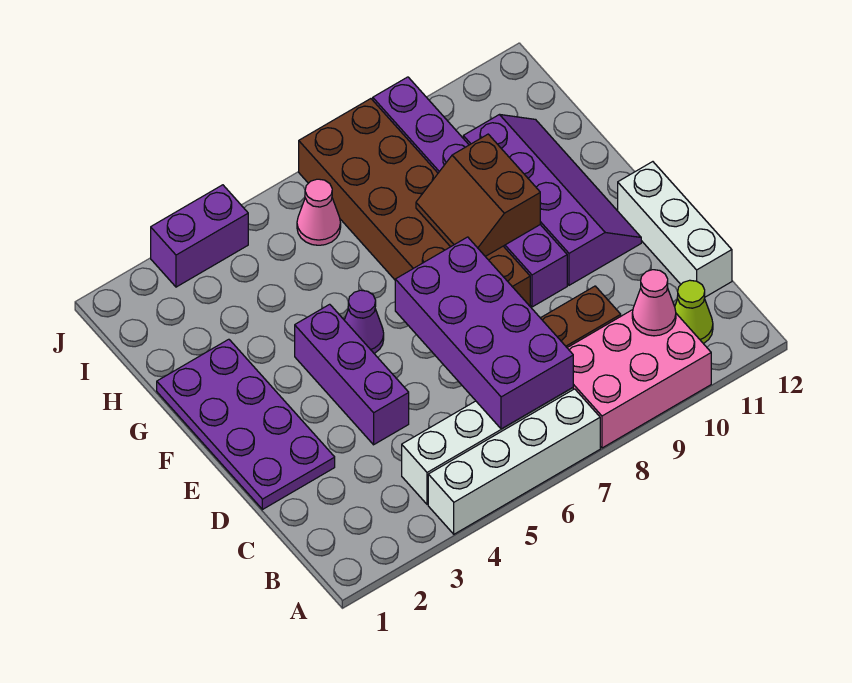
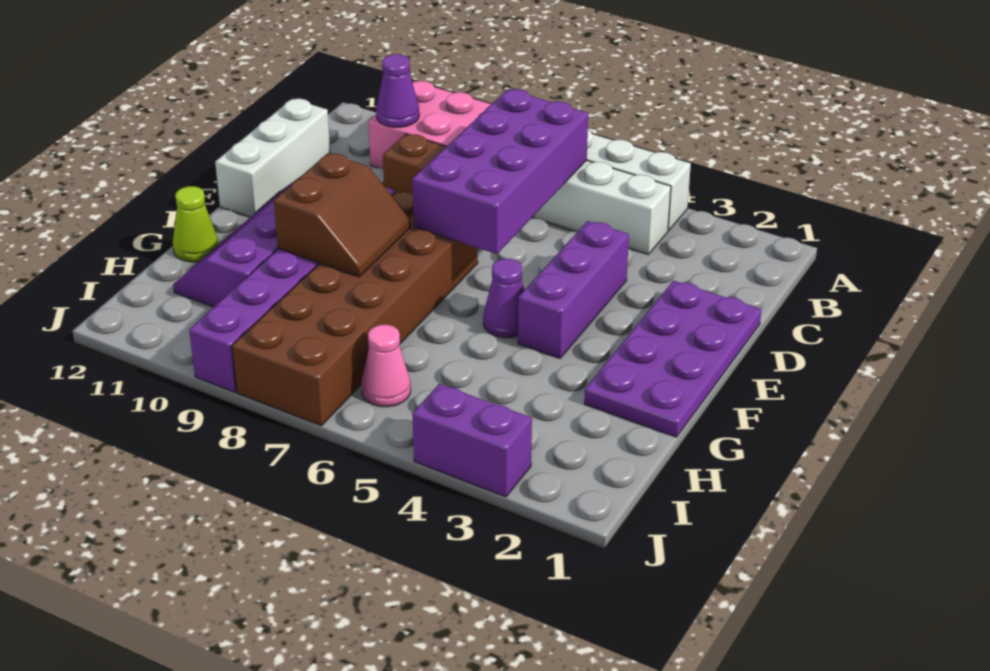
pink cone B10 level 2 -> purple cone B10 level 2
lime cone B11 level 1 -> lime cone G12 level 1

